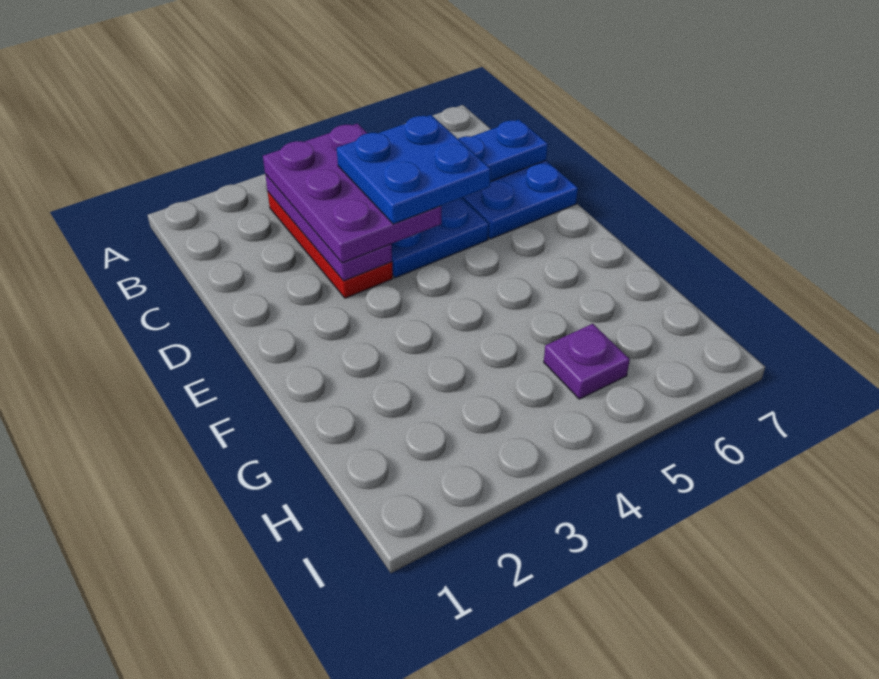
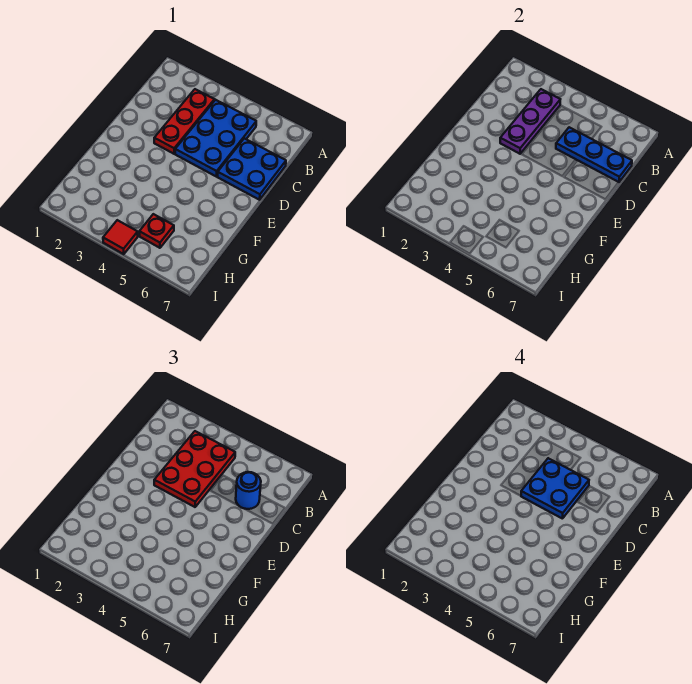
purple plate B3:D4 level 3 -> red plate B3:D4 level 3
none -> blue round brick C6 level 3
purple plate H5 level 1 -> red plate H5 level 1
none -> red tile I4 level 1

